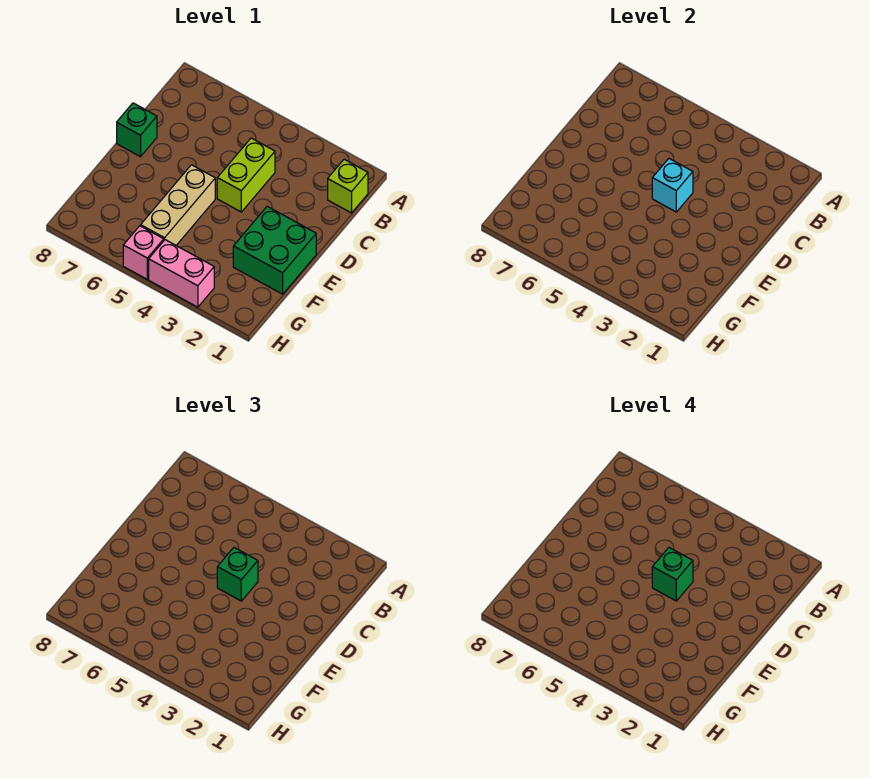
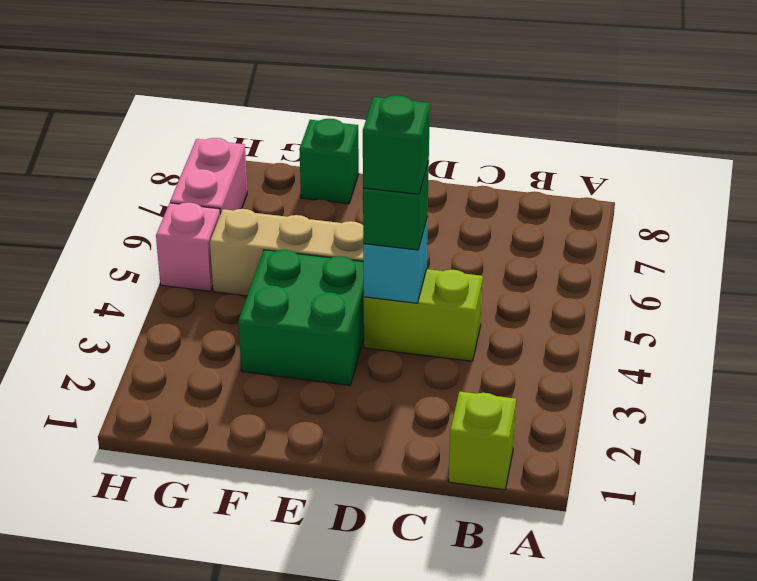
green brick D8 level 1 -> green brick F8 level 1
green brick E1:F2 level 1 -> green brick E3:F4 level 1
pink brick H3:H4 level 1 -> pink brick H6:H7 level 1

